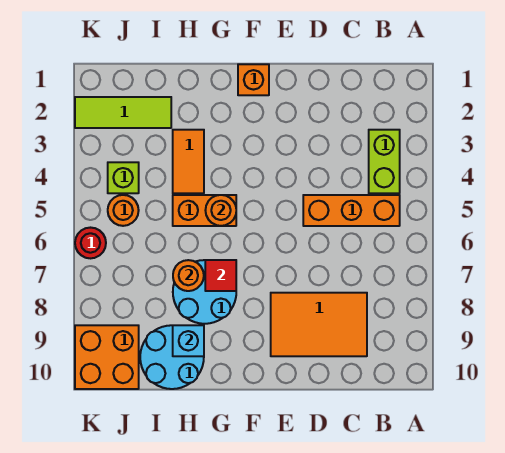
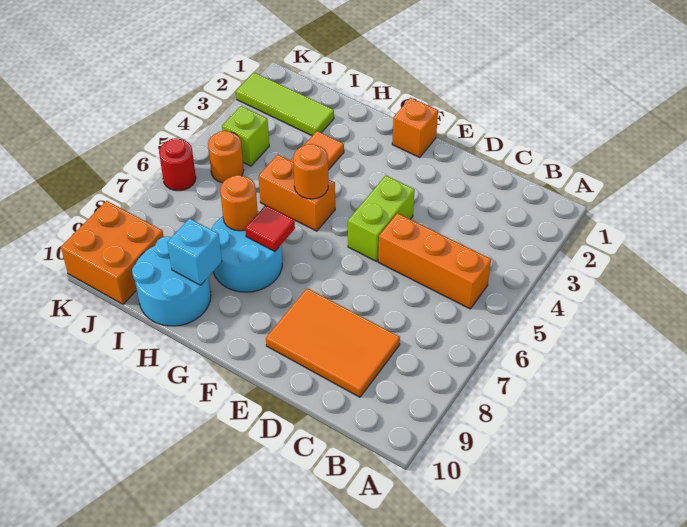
lime brick B3:B4 level 1 -> lime brick E4:E5 level 1

